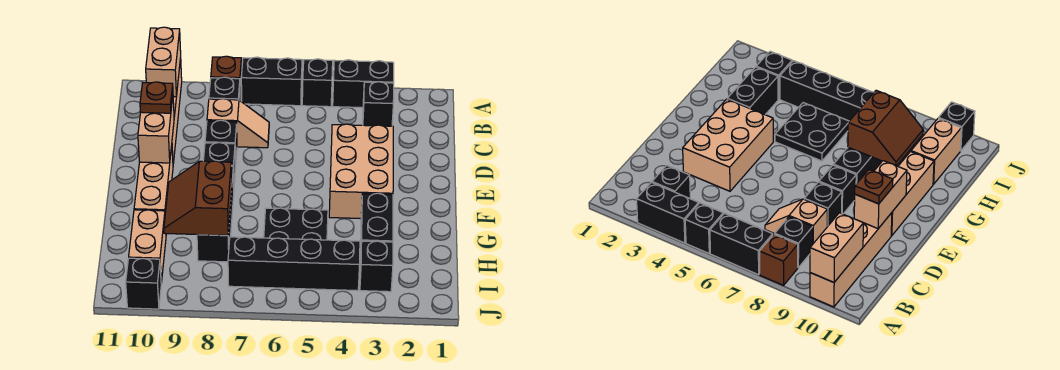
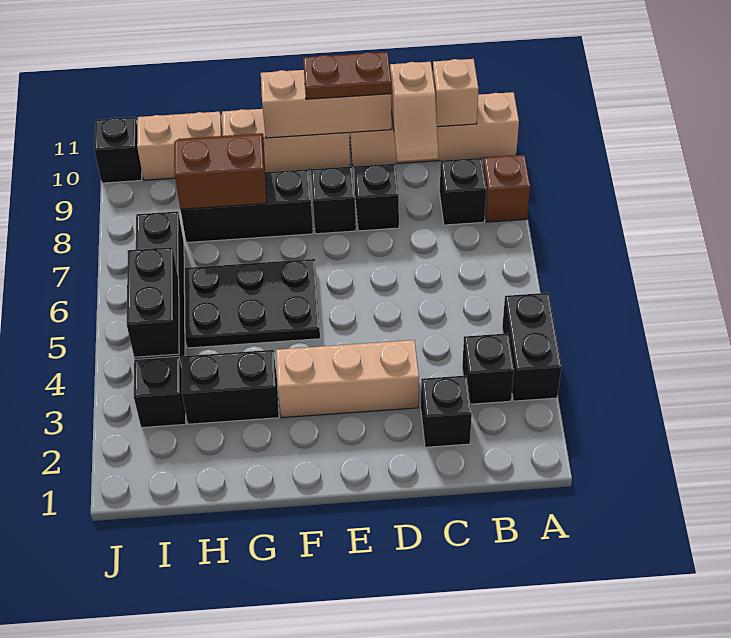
black brick A5 level 1 -> black brick C2 level 1
black brick A6:A7 level 1 -> black brick I4:I5 level 2
tan brick A10:B10 level 2 -> tan brick B10 level 2
tan slope C7:C8 level 1 top 8 -> tan slope C9:C10 level 2 top 10
tan brick D3:F4 level 1 -> tan brick D3:F3 level 1
tan brick D10:E10 level 2 -> tan brick D10:F10 level 2
brown plate D10 level 3 -> brown plate D10:E10 level 3
black plate G5:H6 level 1 -> black plate F5:H6 level 1

